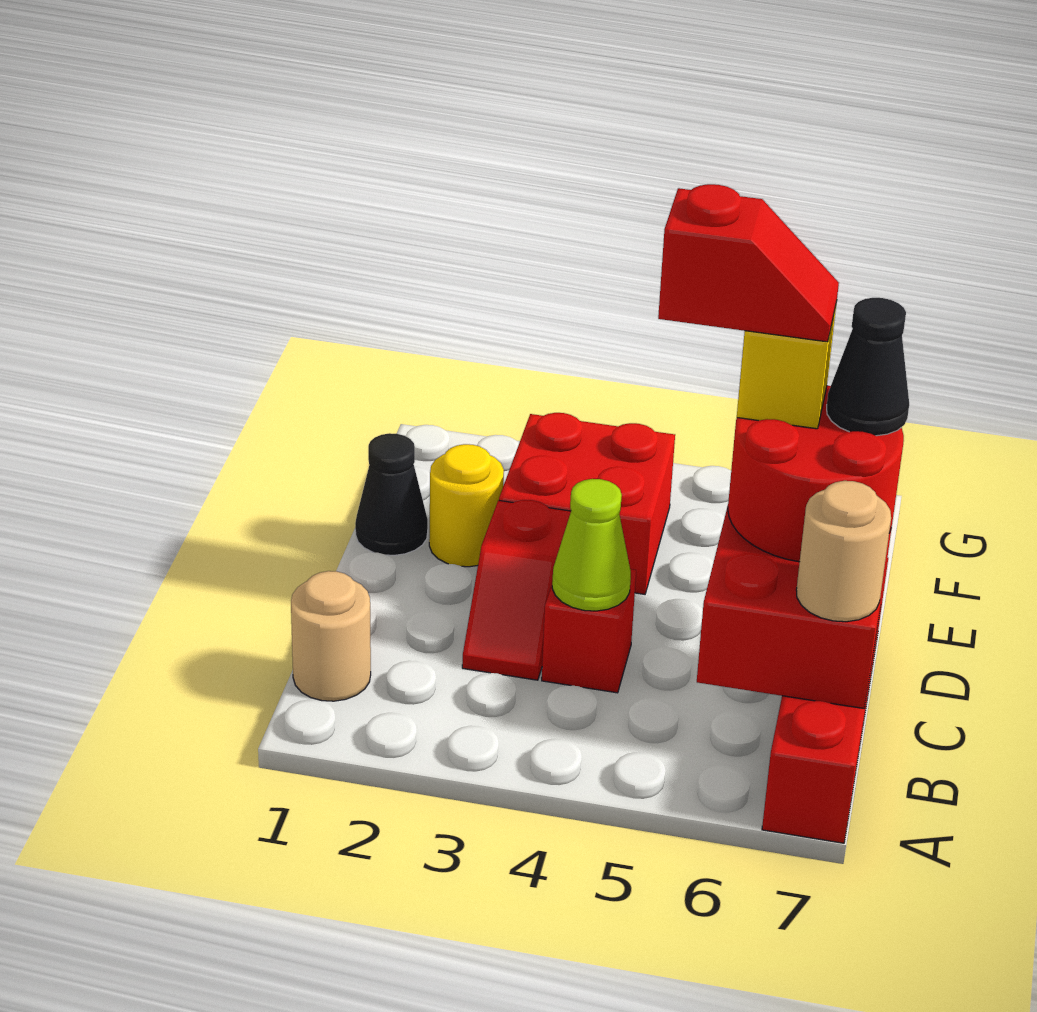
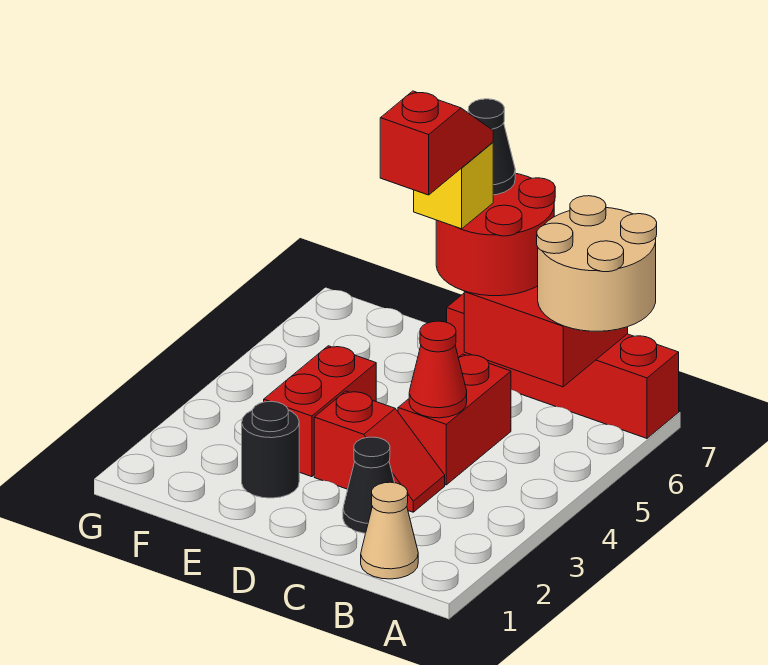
tan round brick B1 level 1 -> tan cone B1 level 1
tan round brick B7 level 3 -> tan round brick A6:B7 level 3
red brick C4 level 1 -> red brick C4:C5 level 1
lime cone C4 level 2 -> red cone C4 level 2
black cone E1 level 1 -> black cone C2 level 1
yellow round brick E2 level 1 -> black round brick E2 level 1
red brick E3:F4 level 1 -> red brick E3:E4 level 1

